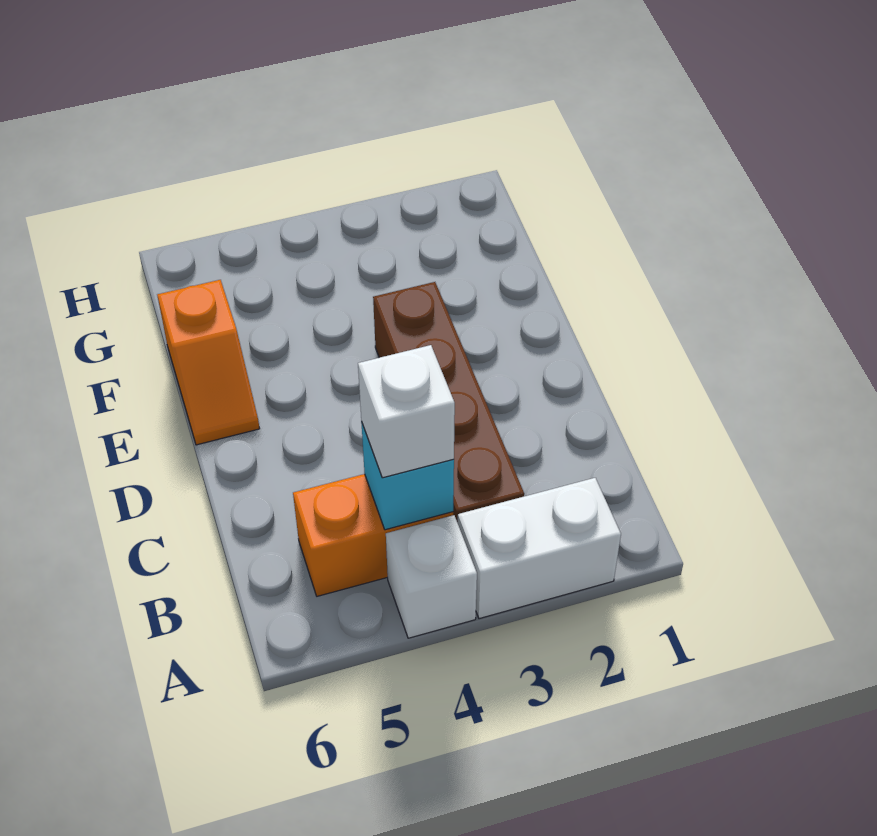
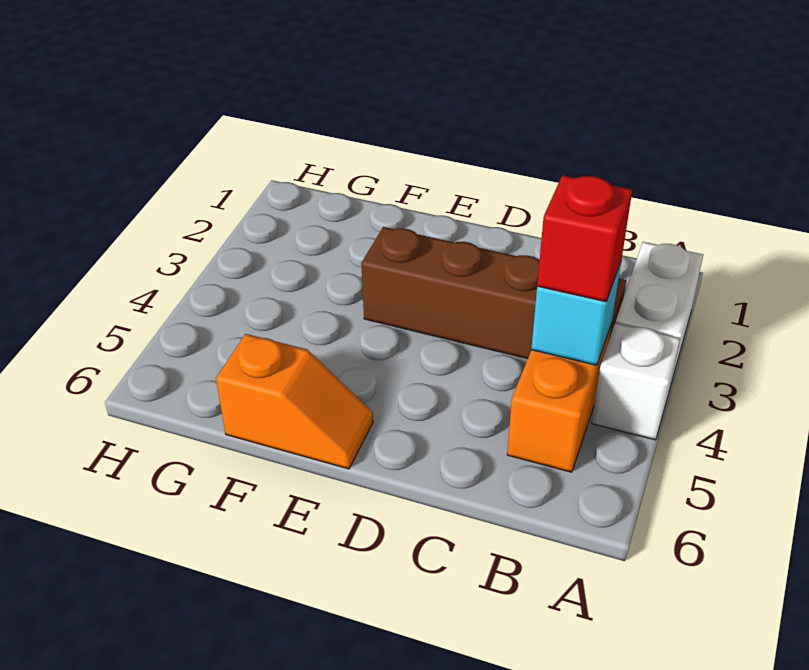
white brick B4 level 3 -> red brick B4 level 3

